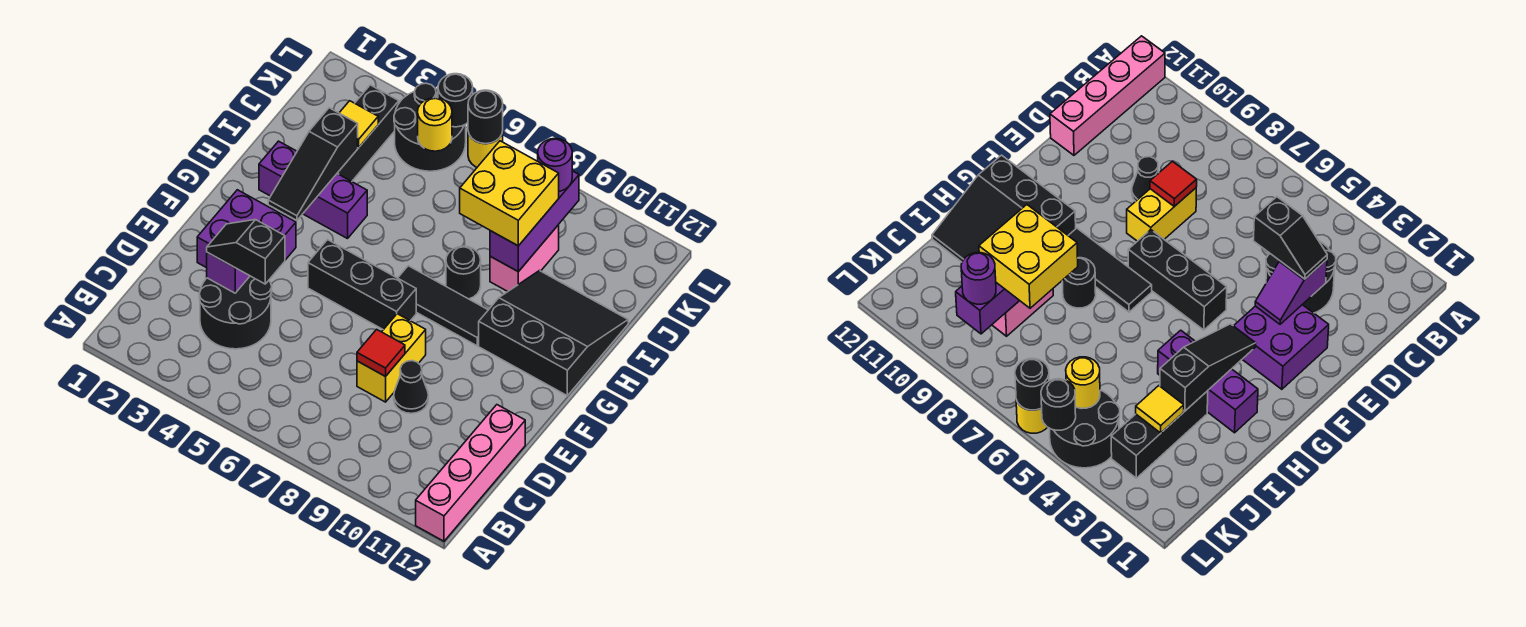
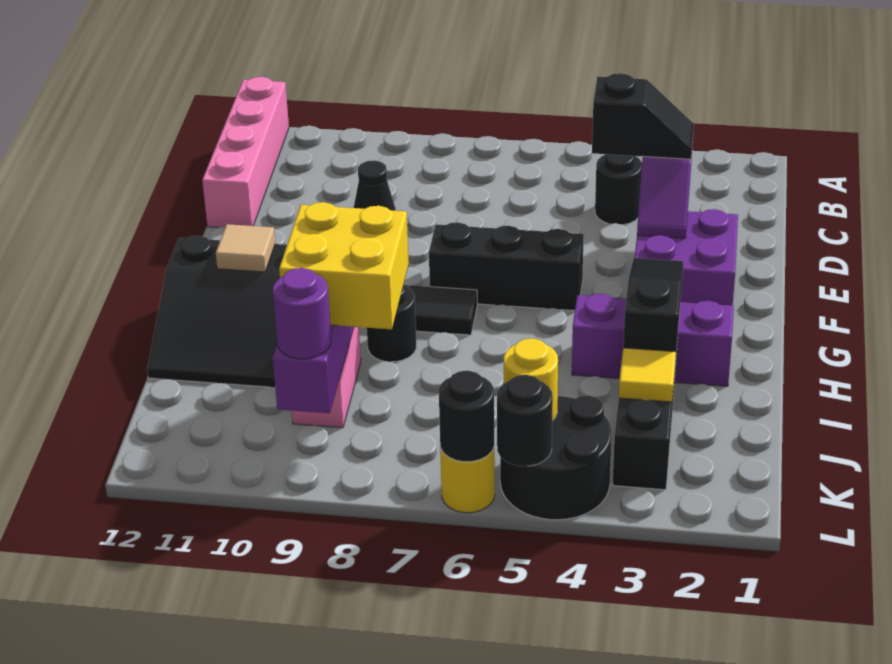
black round brick C3:D4 level 1 -> black round brick C4 level 1
yellow brick D8:E8 level 1 -> none
red tile D8 level 2 -> none
none -> tan tile G11 level 2

